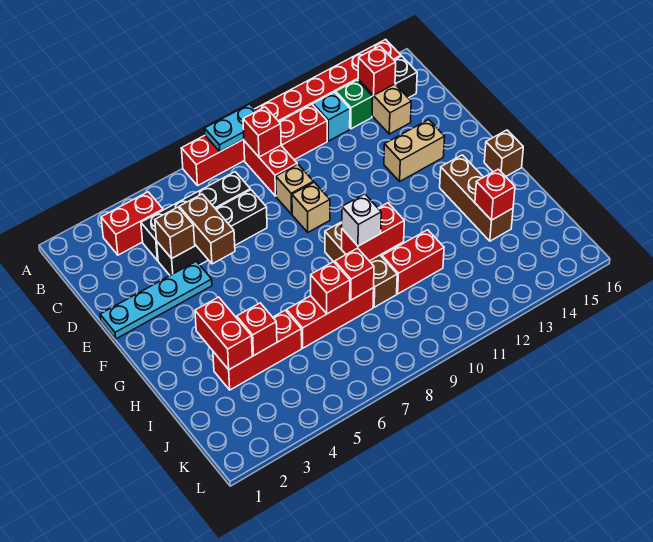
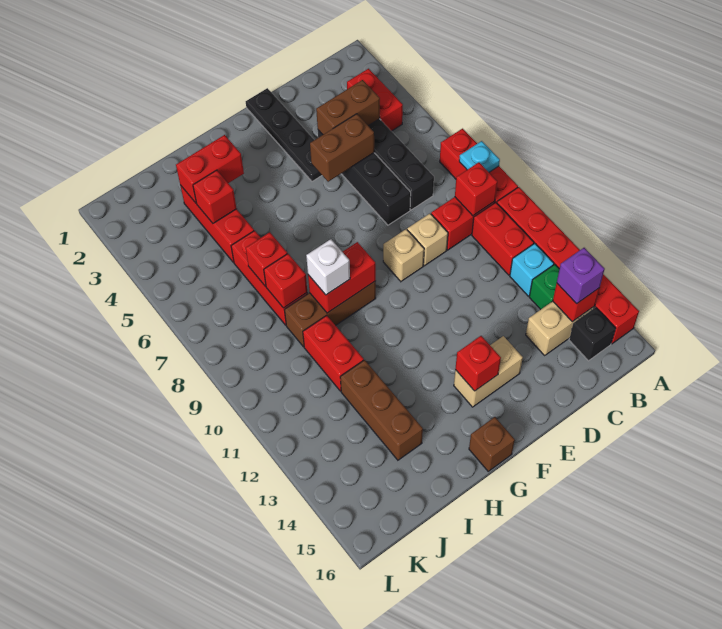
cyan plate A8:A9 level 2 -> cyan plate A8 level 2
none -> purple brick B14 level 3
brown brick D4 level 2 -> brown brick C4:D4 level 2
cyan plate E1:E4 level 1 -> black plate E1:E4 level 1
tan brick E13:E14 level 1 -> tan brick E14:F14 level 1
brown brick G14:I14 level 1 -> brown brick I12:I14 level 1
red brick H9:H10 level 2 -> red brick G9:H9 level 2
red brick I14 level 2 -> red brick F14 level 2

